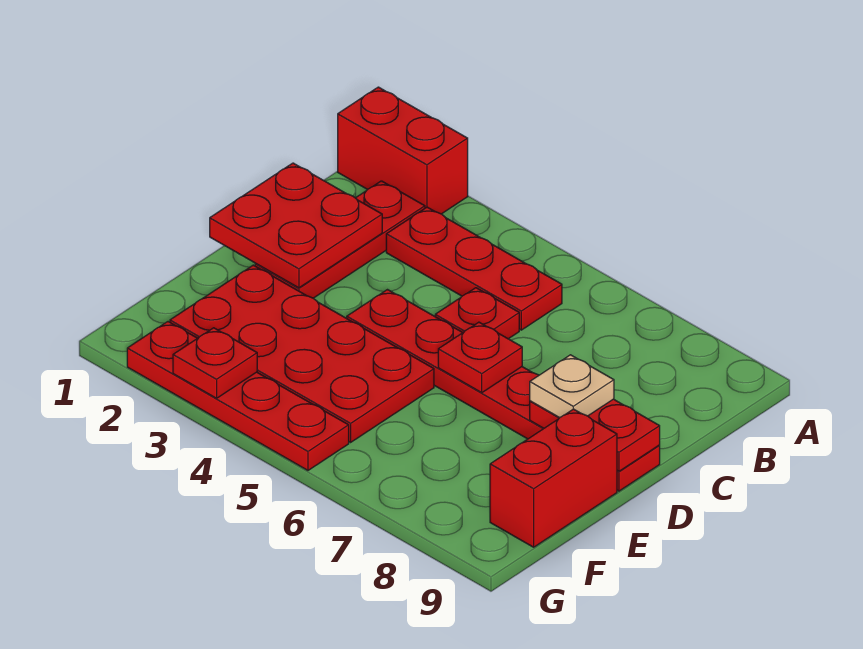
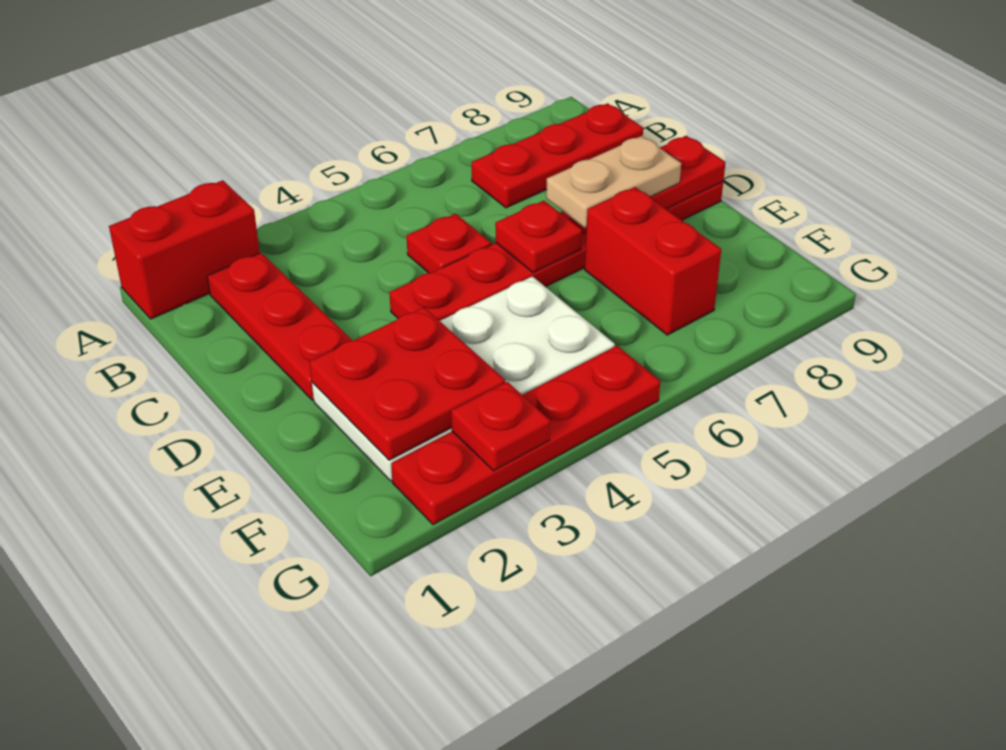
red plate B3:B5 level 1 -> red plate B7:B9 level 1
red plate C1:D2 level 2 -> red plate E2:F3 level 2
tan plate D8 level 3 -> tan plate D7:D8 level 3
red plate E2:F5 level 1 -> white plate E2:F5 level 1
red brick E9:F9 level 1 -> red brick E7:F7 level 1

